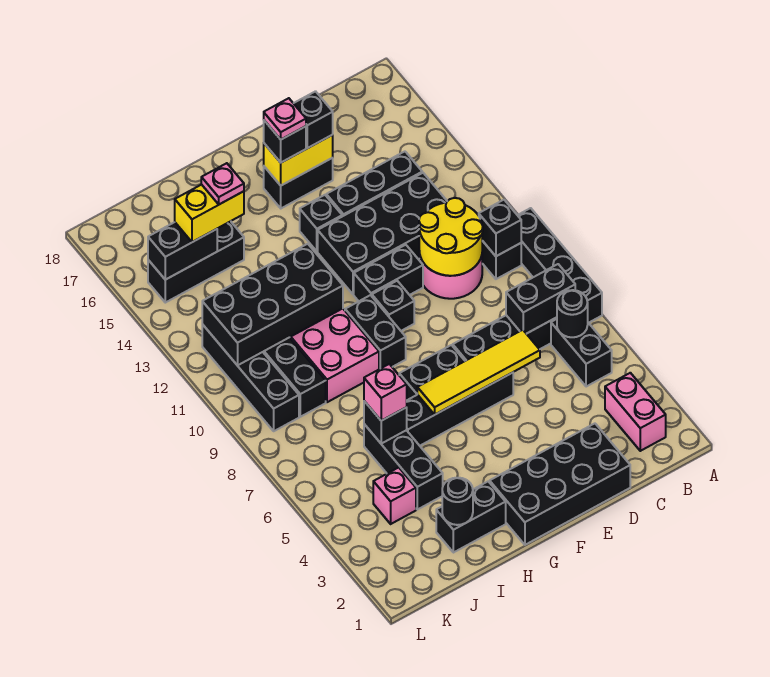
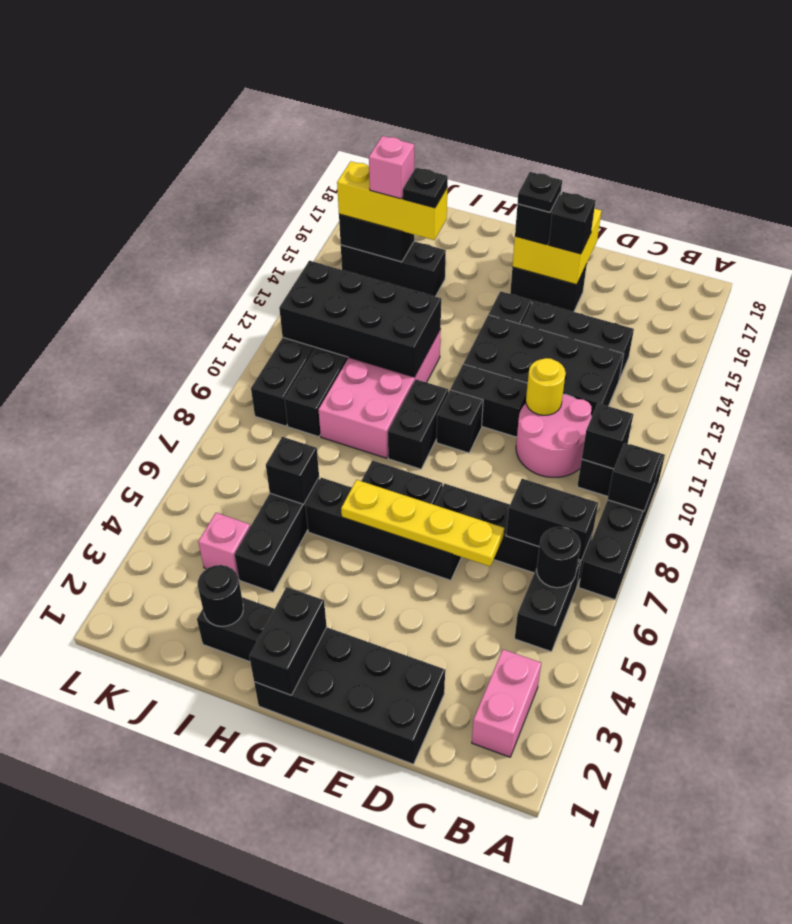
none -> black brick A9 level 2
yellow round brick C10:D11 level 2 -> yellow round brick D11 level 2
yellow tile D6:G6 level 2 -> yellow plate D6:G6 level 2
yellow brick E16:F16 level 2 -> yellow brick E16:F17 level 2
pink plate F16 level 4 -> black plate F16 level 4
none -> black brick G1:G2 level 2
pink brick I6 level 3 -> pink brick J15 level 4
yellow brick I15:J15 level 3 -> yellow brick I15:K15 level 3
pink plate I15 level 4 -> black plate I15 level 4

